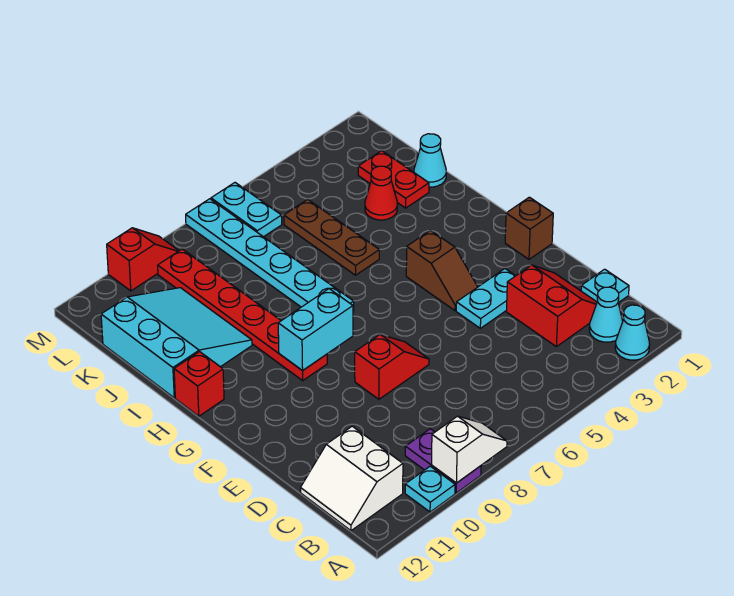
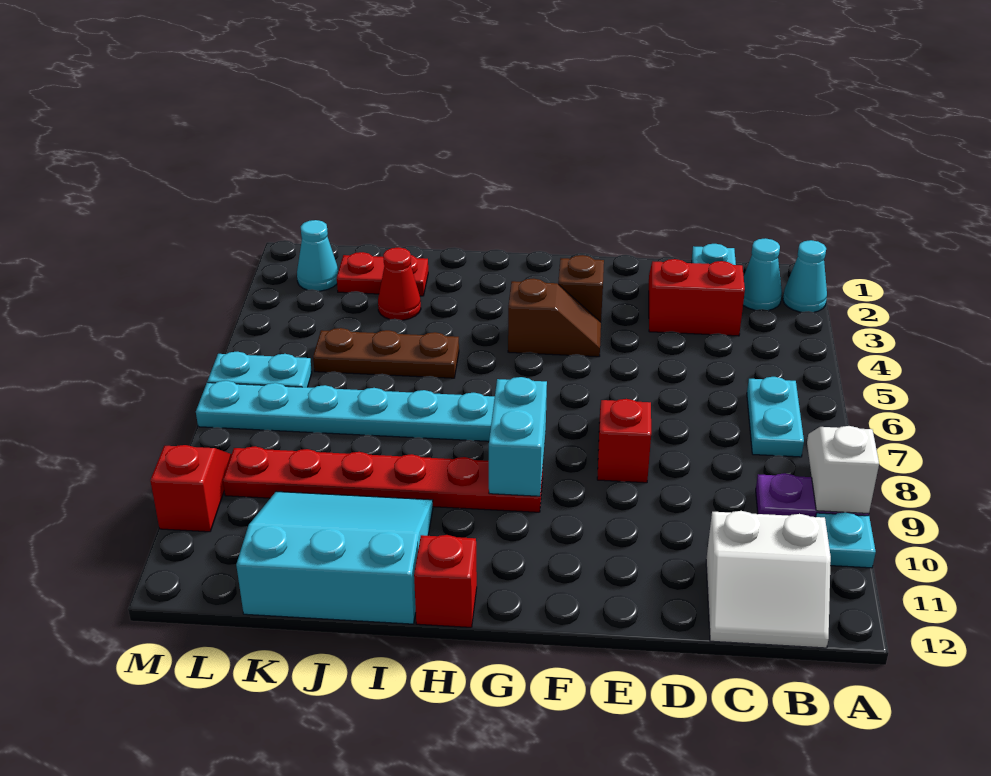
cyan plate E3:E4 level 1 -> cyan plate B6:B7 level 1
brown brick F1 level 1 -> brown brick F3 level 1
cyan cone J1 level 1 -> cyan cone L2 level 1

